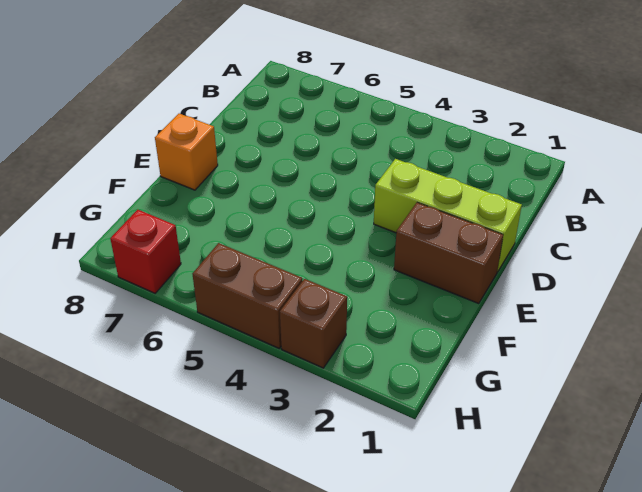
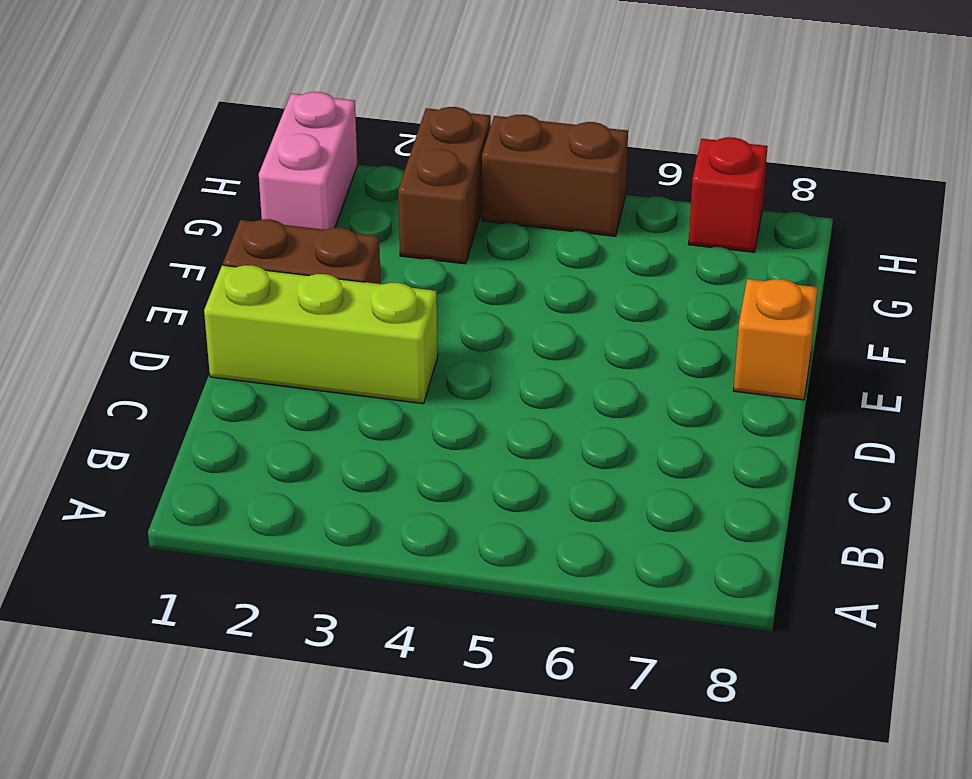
none -> pink brick G1:H1 level 1
brown brick H3 level 1 -> brown brick G3:H3 level 1

